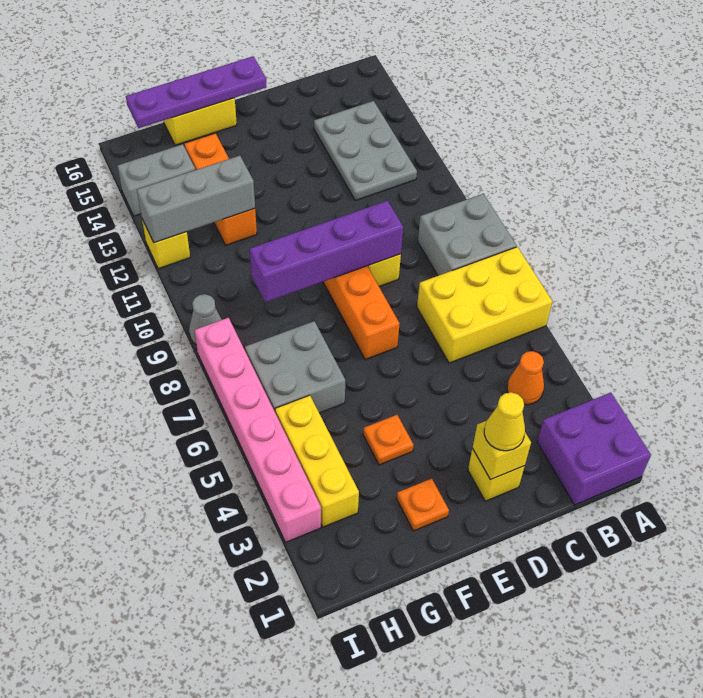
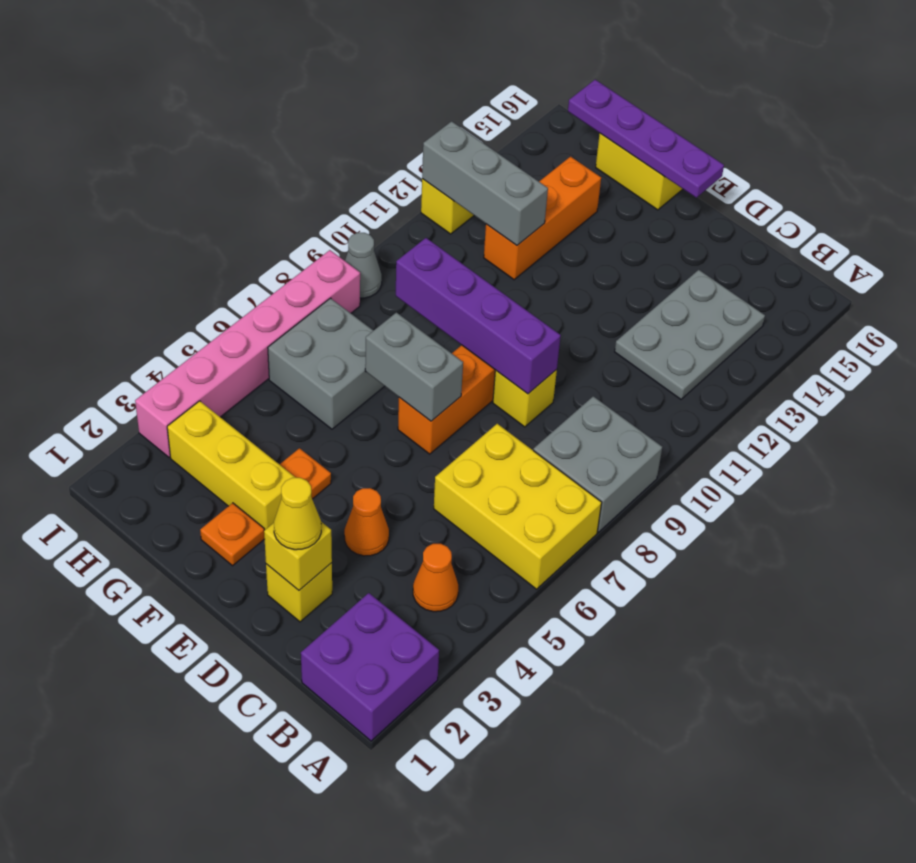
none -> orange cone D4 level 1
yellow brick H3:H5 level 1 -> yellow brick F3:H3 level 1
grey brick H14:I14 level 1 -> grey brick E7:F7 level 2

